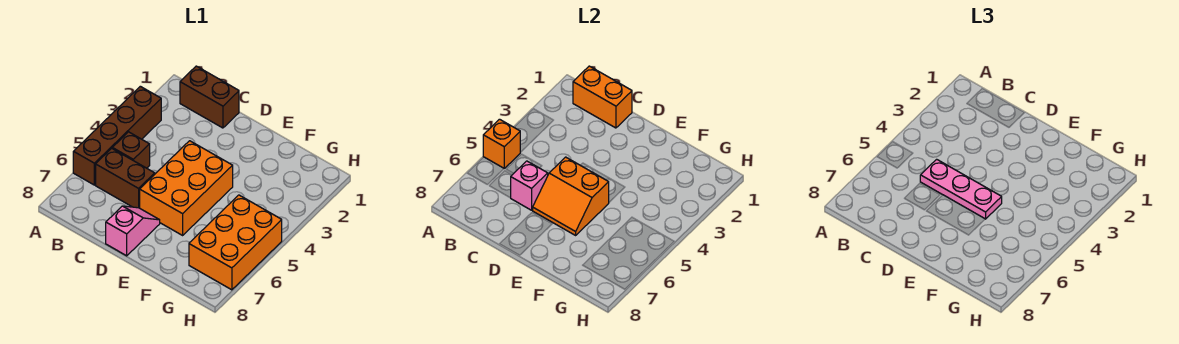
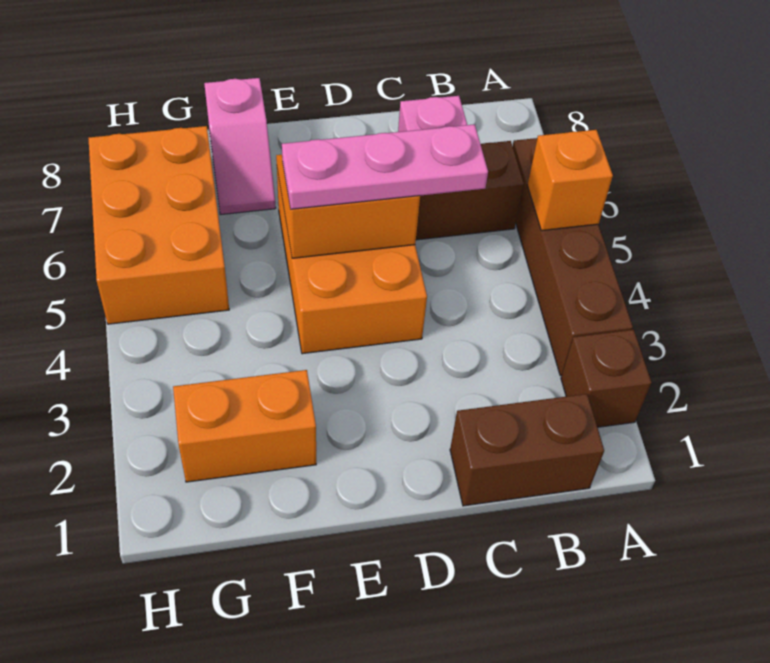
orange brick B1:C1 level 2 -> orange brick F2:G2 level 1
brown brick B5 level 1 -> brown brick A2 level 1
pink slope D7:D8 level 1 top 8 -> pink slope F7:F8 level 1 top 8

